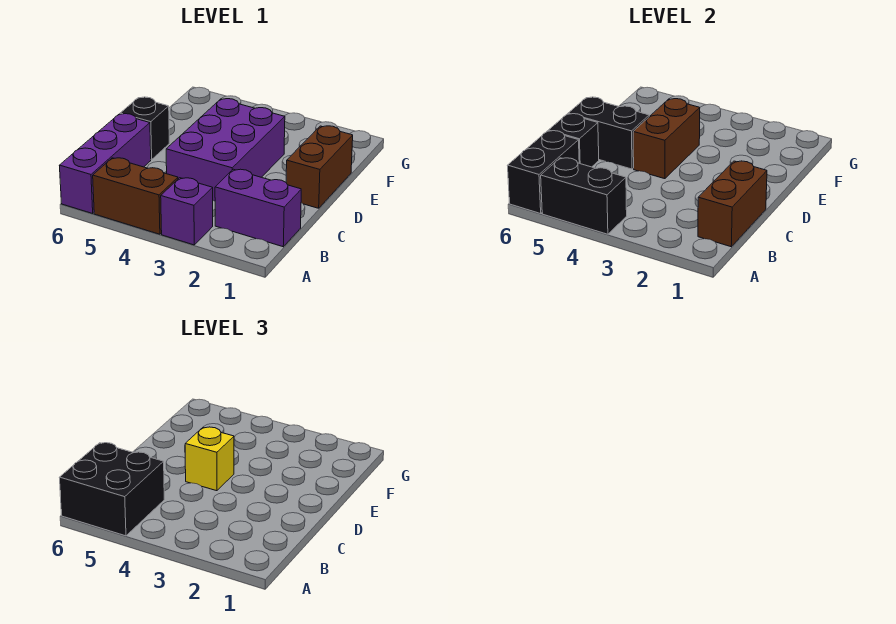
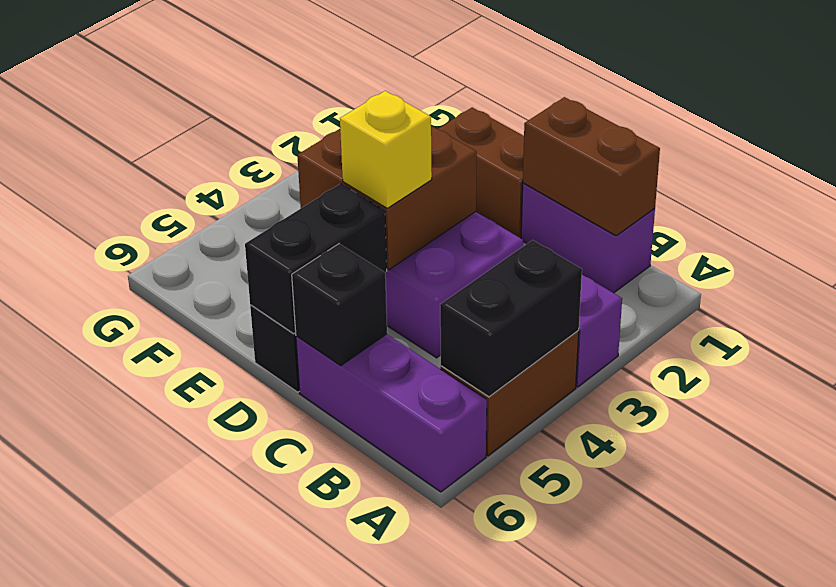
black brick A5:B6 level 3 -> none
black brick A6:B6 level 2 -> none
purple brick B1:B2 level 1 -> purple brick B1:C1 level 1
brown brick D4:E4 level 2 -> brown brick D3:E4 level 2

